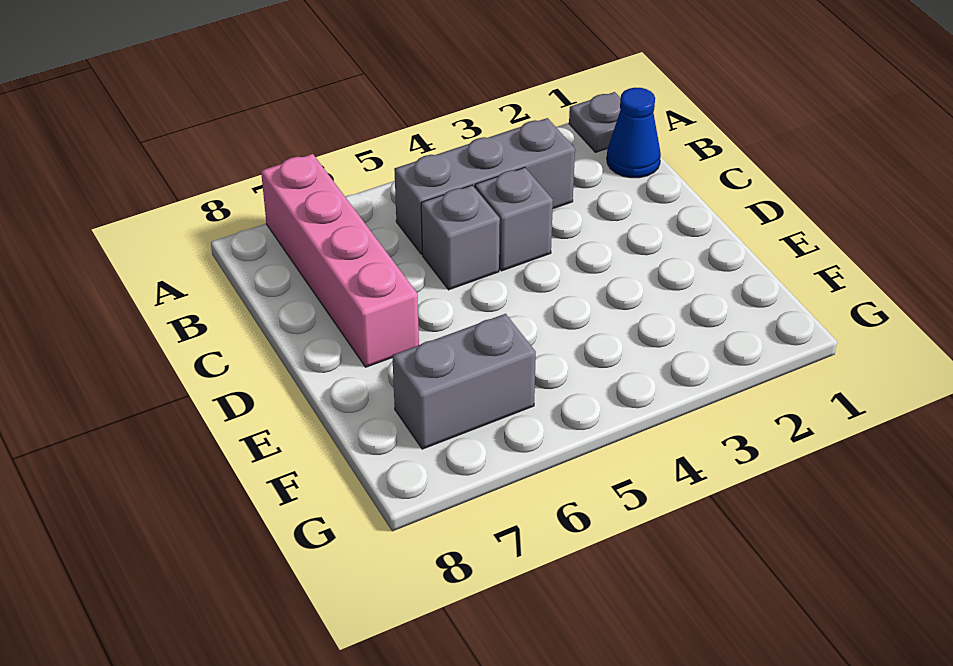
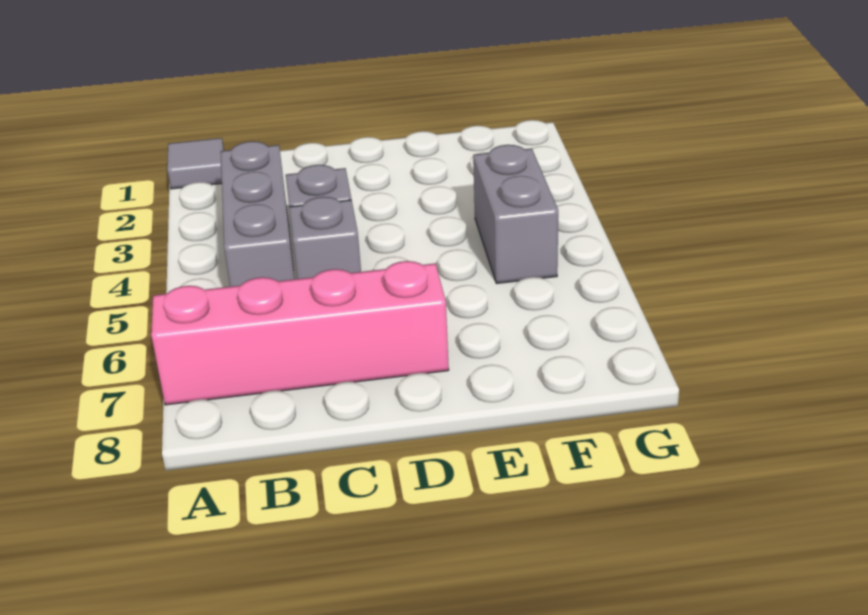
grey plate A1 level 1 -> grey tile A1 level 1
blue cone B1 level 1 -> none
grey brick F6:F7 level 1 -> grey brick F4:F5 level 1

